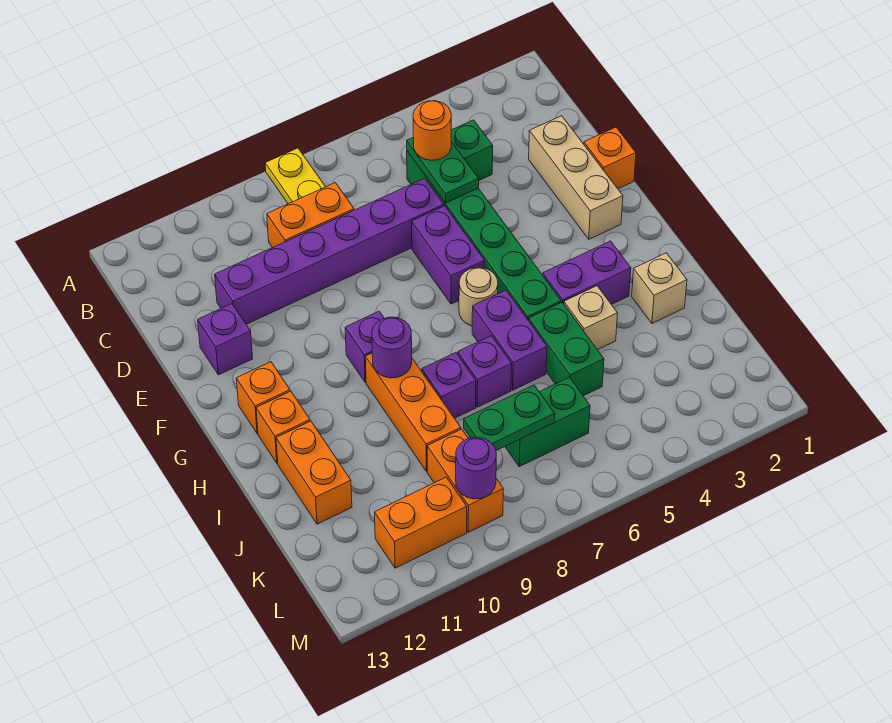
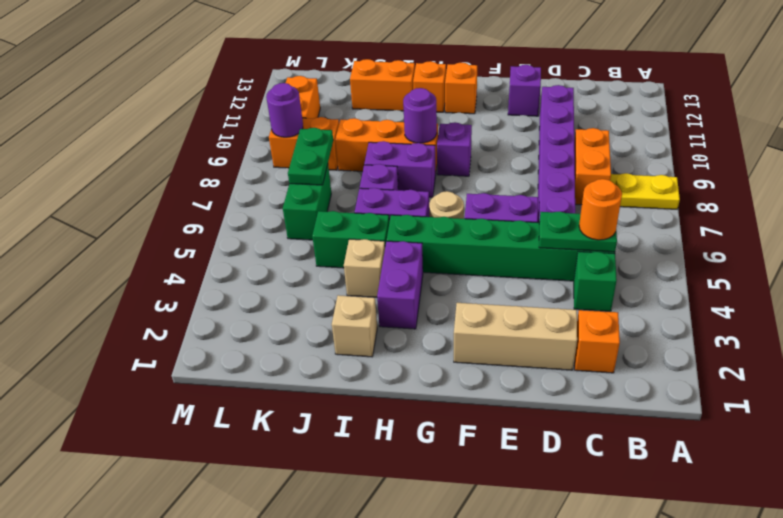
orange brick E1 level 1 -> orange brick C2 level 1
purple brick I8 level 1 -> purple brick H8:I8 level 1

